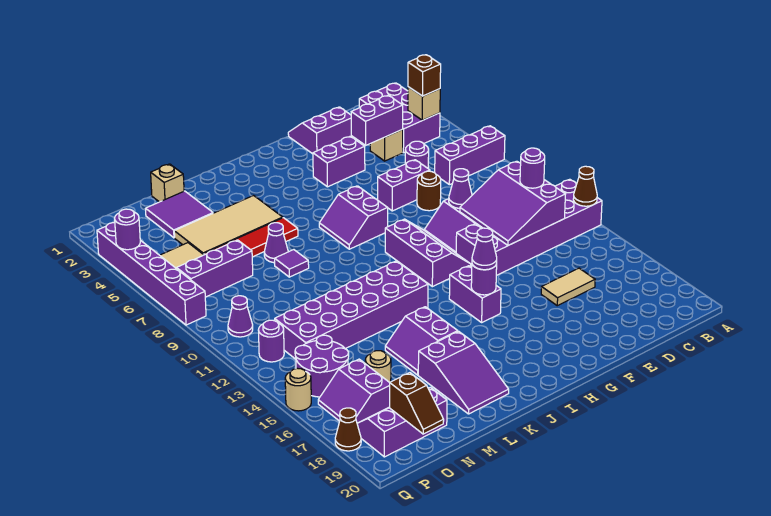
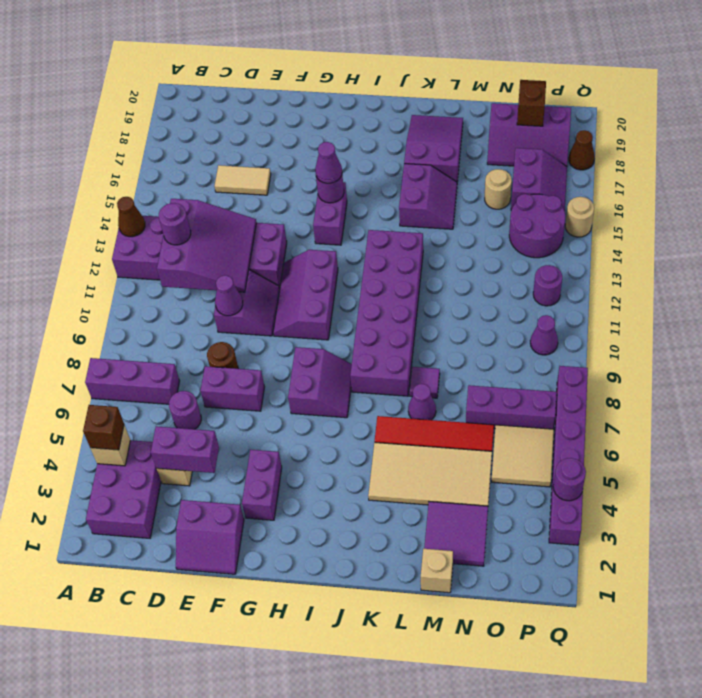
purple brick F4:G4 level 1 -> purple brick G3:G4 level 1
purple brick J12:O13 level 1 -> purple brick J8:K13 level 1

